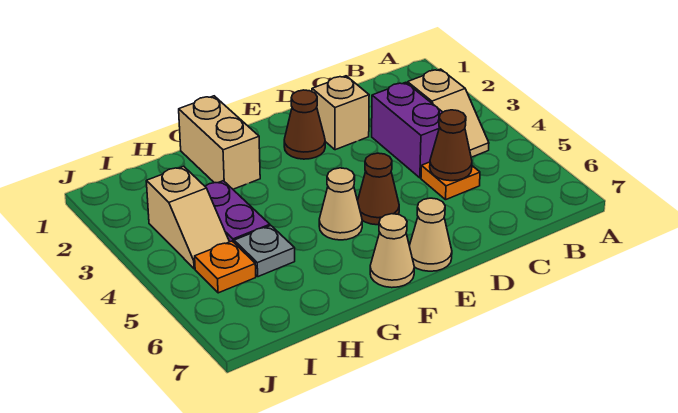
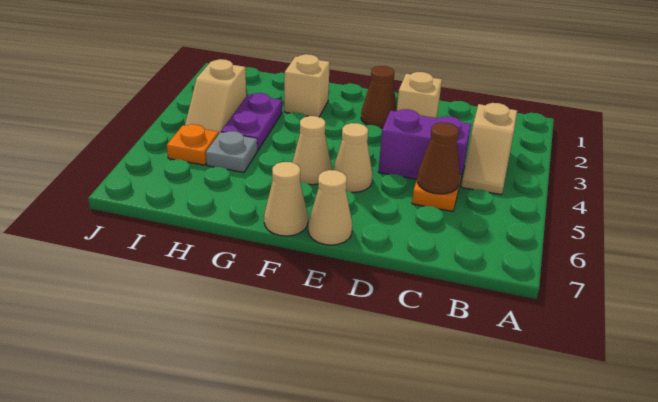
purple brick C3:C4 level 1 -> purple brick C4:D4 level 1
brown cone E5 level 1 -> tan cone E5 level 1
tan brick G1:G2 level 1 -> tan brick G2 level 1

